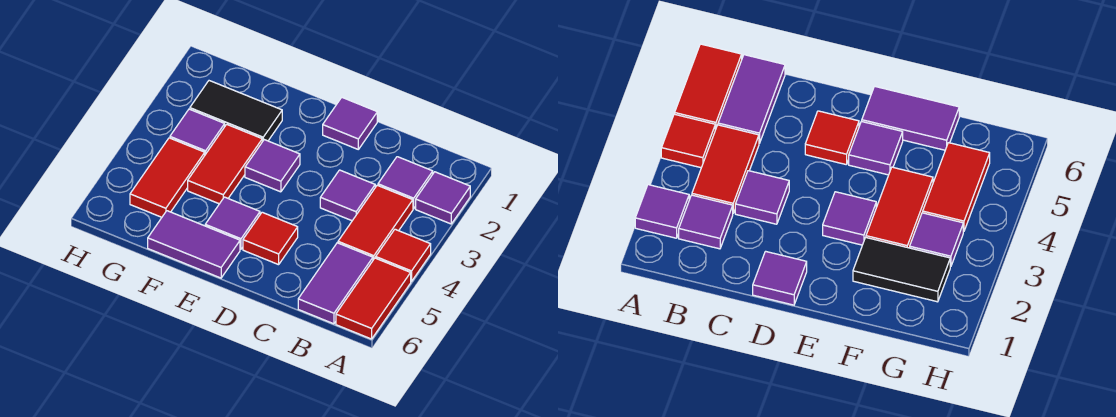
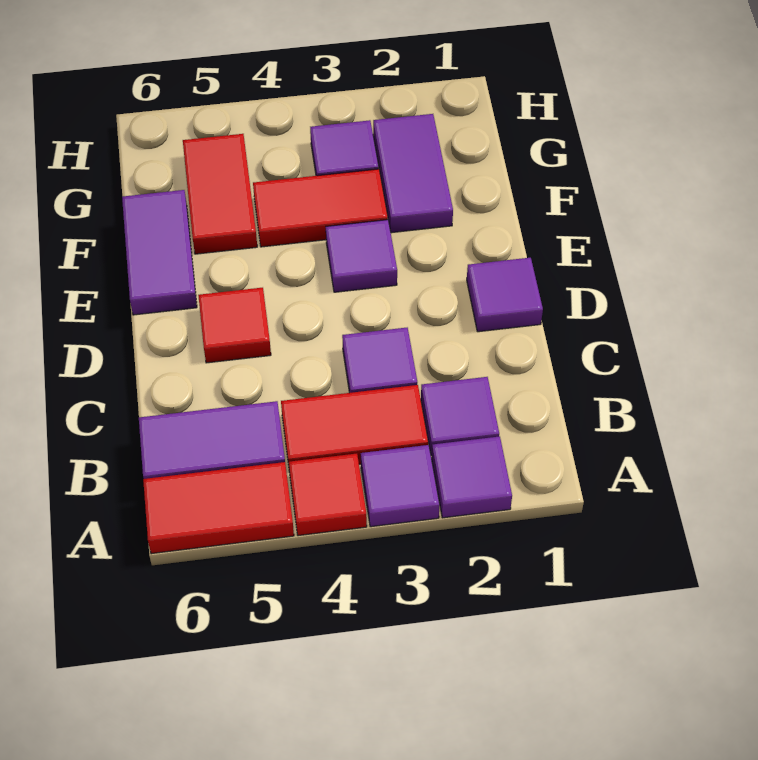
purple tile E5 level 1 -> purple tile A3 level 1
black tile F2:G2 level 1 -> purple tile F2:G2 level 1
red tile G4:G5 level 1 -> red tile F5:G5 level 1

